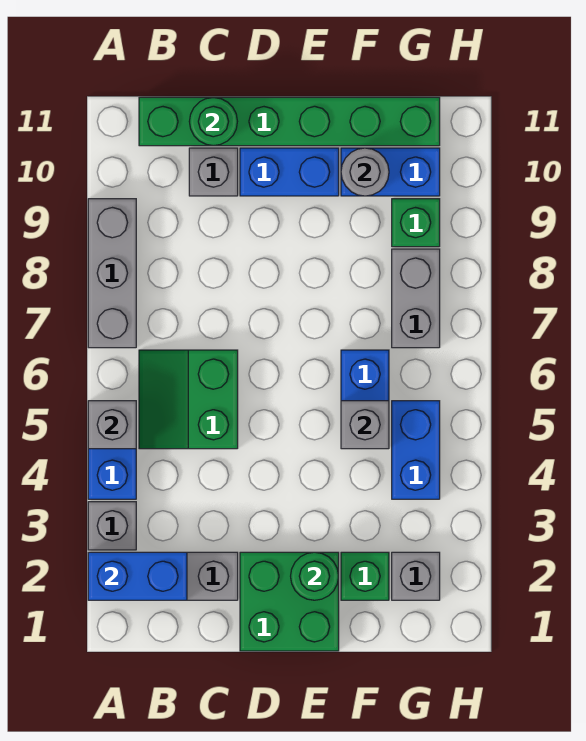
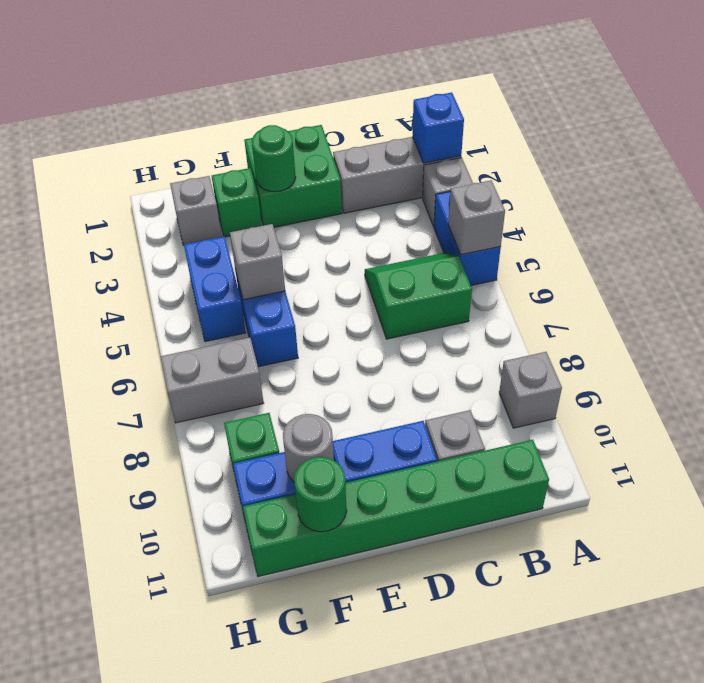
blue brick A2:B2 level 2 -> blue brick A2 level 2
grey brick A7:A9 level 1 -> grey brick A9 level 1
green slope B5:C6 level 1 top C -> green slope B5:C6 level 1 top 6
green round brick C11 level 2 -> green round brick F11 level 2
grey brick G7:G8 level 1 -> grey brick G7:H7 level 1

